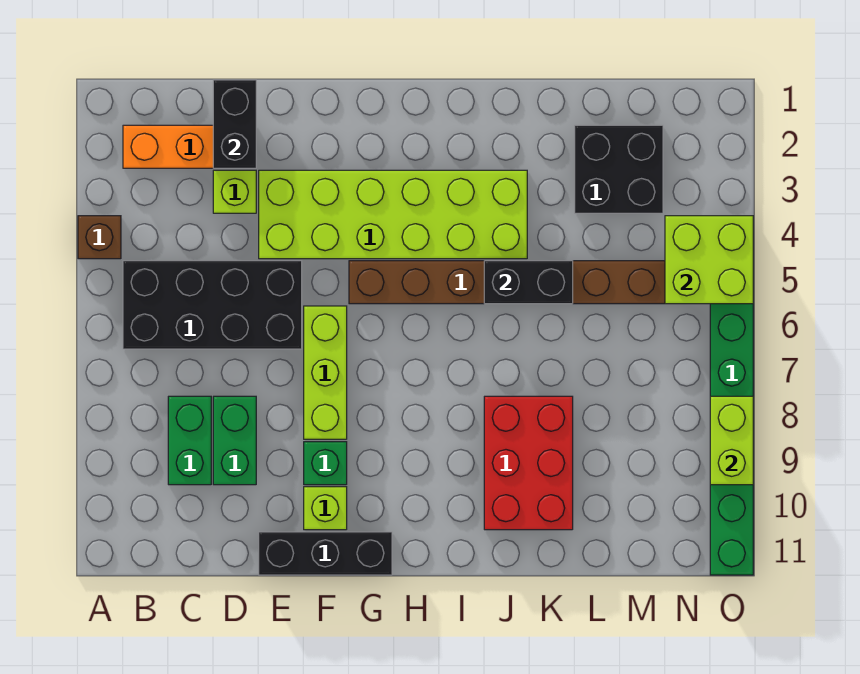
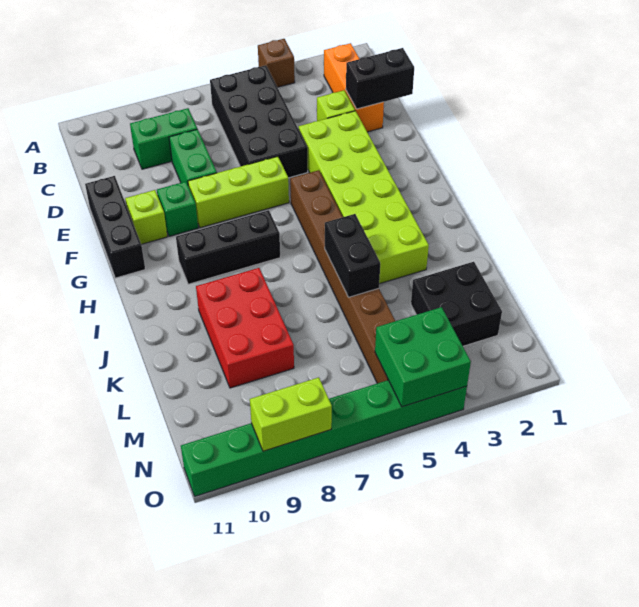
green brick D8:D9 level 1 -> green brick D8:E8 level 1
none -> black brick H7:H9 level 1
red brick J8:K10 level 1 -> red brick J8:L9 level 1
lime brick N4:O5 level 2 -> green brick N4:O5 level 2

